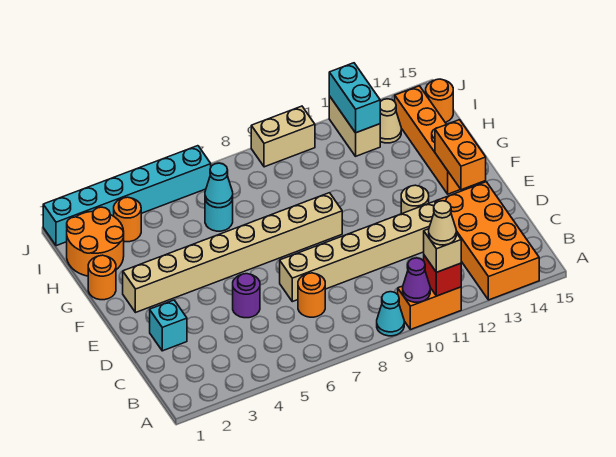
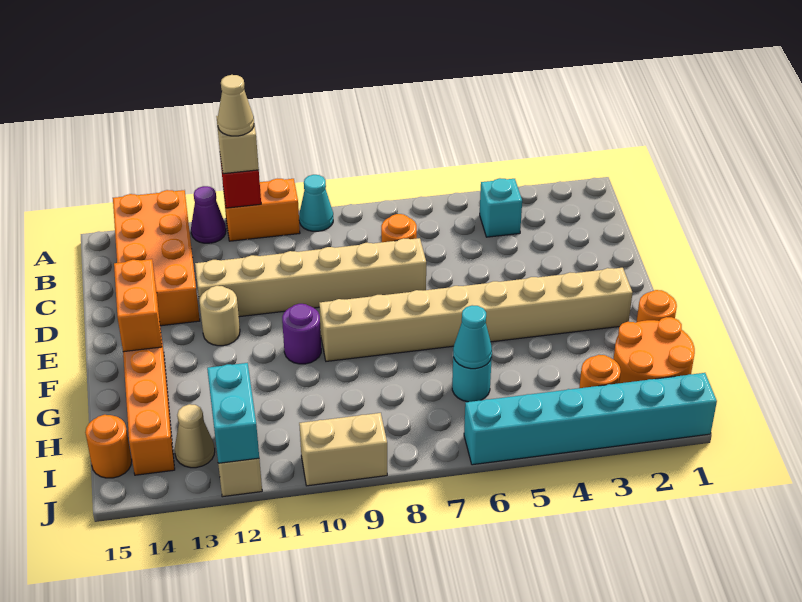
purple cone A10 level 2 -> purple cone A12 level 1
cyan brick D2 level 1 -> cyan brick B4 level 1
purple round brick D5 level 1 -> purple round brick F10 level 1

